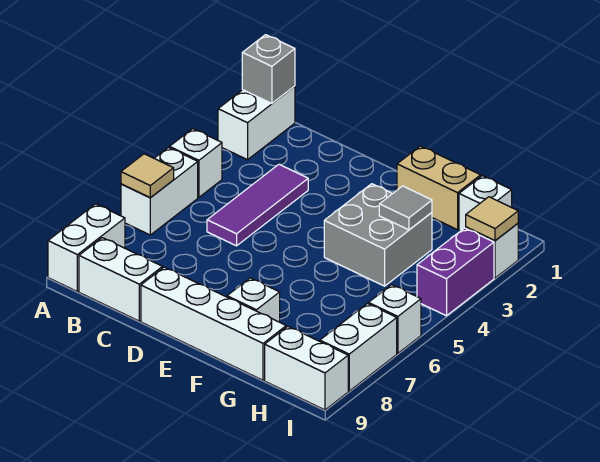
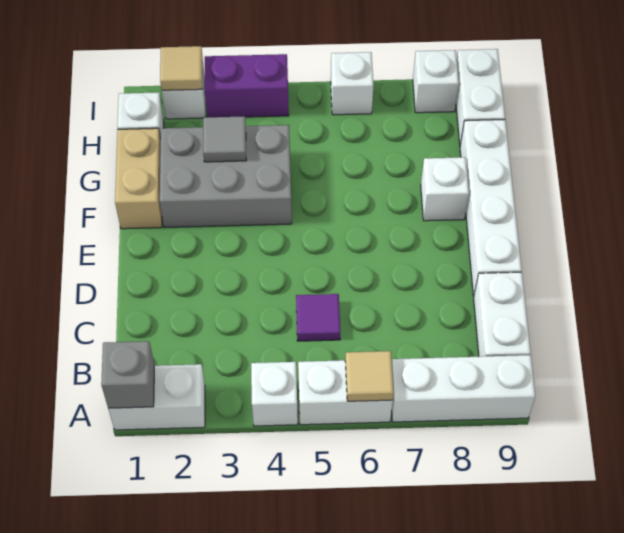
white brick A8:A9 level 1 -> white brick A7:A9 level 1
purple tile C3:C5 level 1 -> purple tile C5 level 1
grey brick F3:G4 level 1 -> grey brick F2:G4 level 1
white brick I7:I8 level 1 -> white brick I8 level 1

